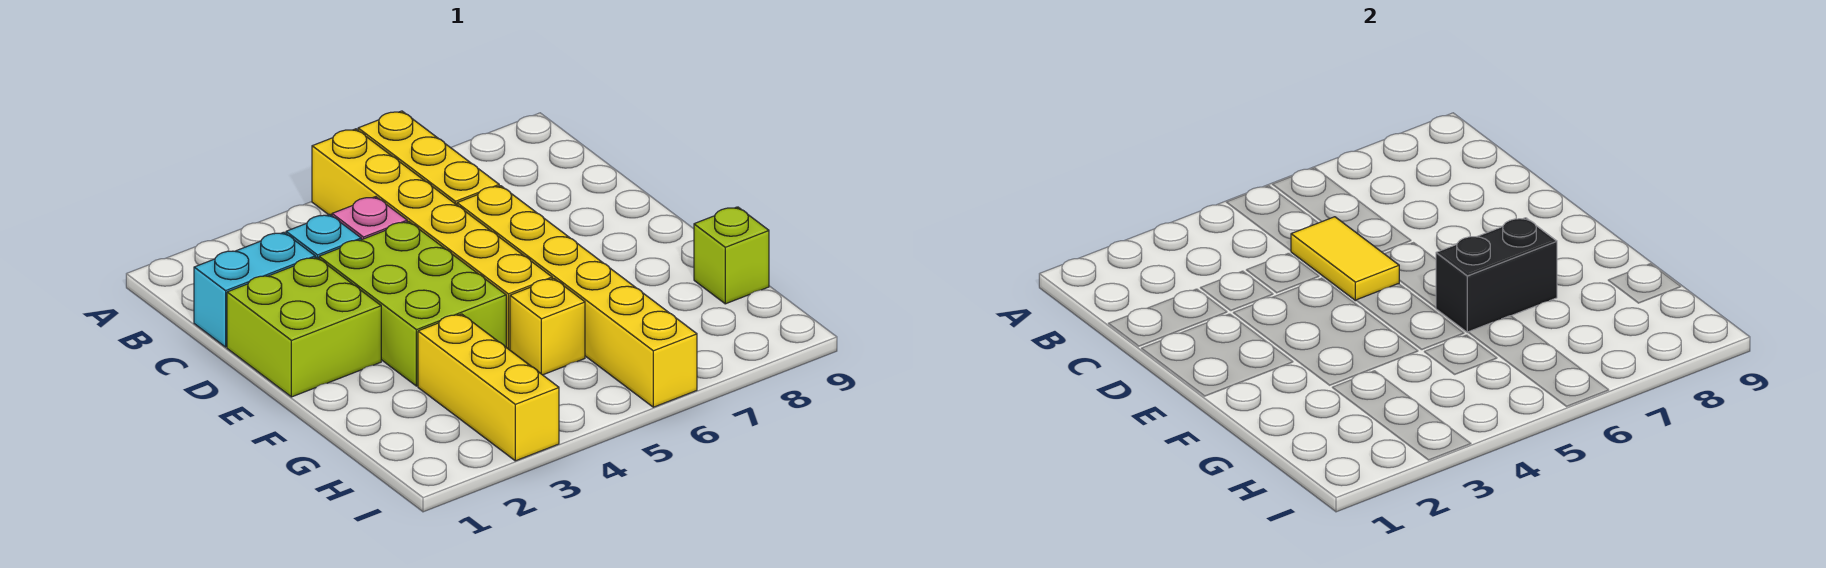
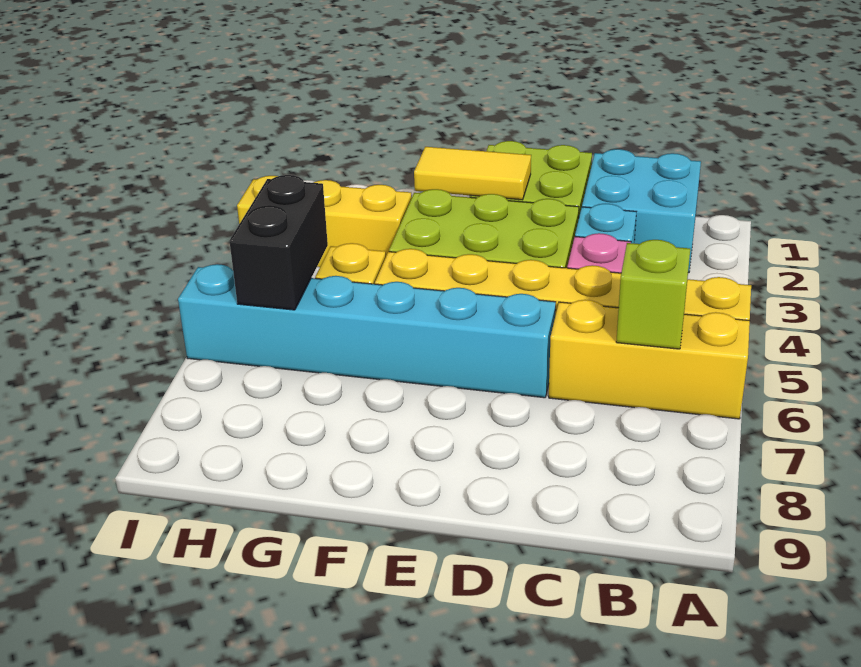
cyan brick C1:C2 level 1 -> cyan brick B1:C2 level 1
yellow tile C5:D5 level 2 -> yellow tile E2:F2 level 2
yellow brick D6:I6 level 1 -> cyan brick D6:I6 level 1
black brick F6:F7 level 2 -> black brick H5:H6 level 2
lime brick G9 level 1 -> lime brick B6 level 2

